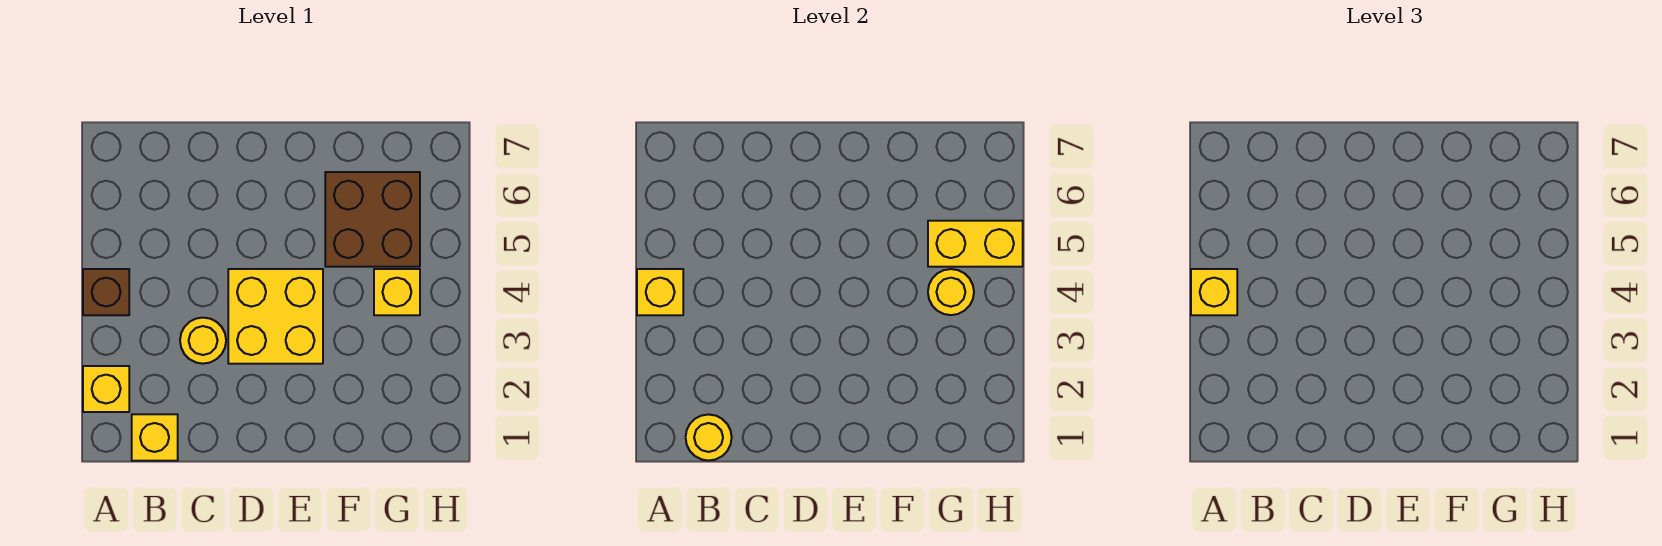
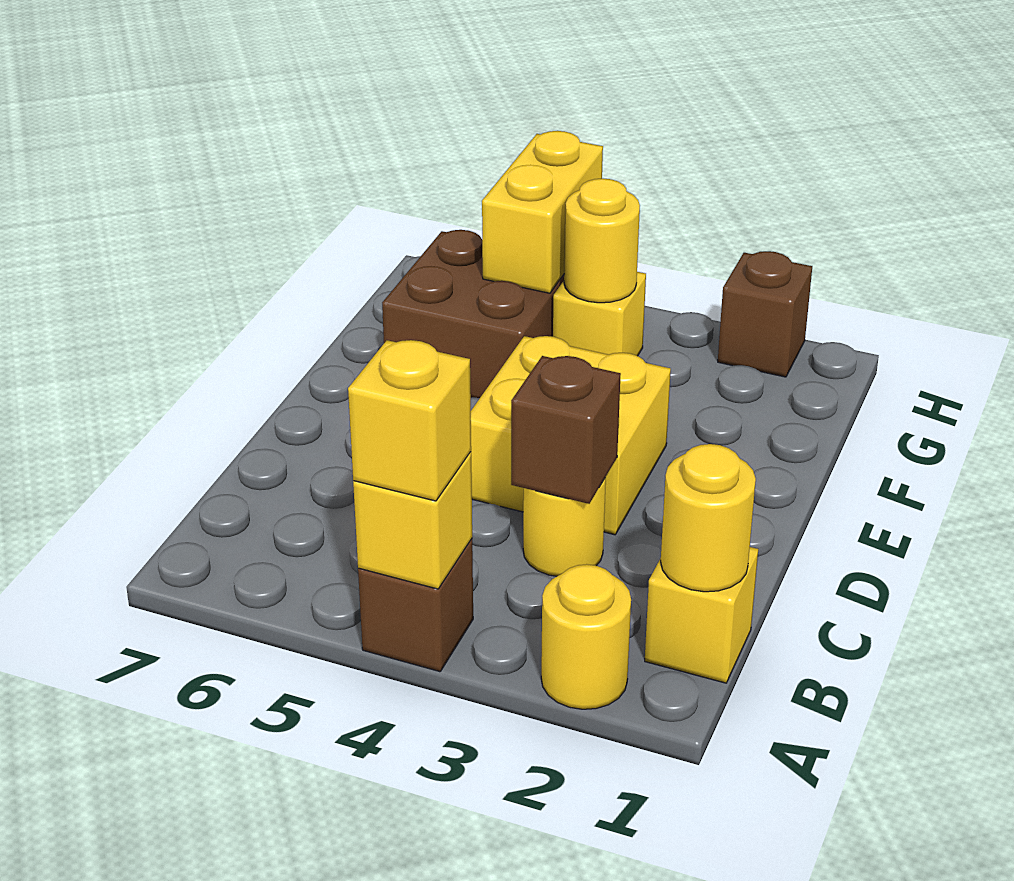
yellow brick A2 level 1 -> yellow round brick A2 level 1
none -> brown brick C3 level 2
none -> brown brick H2 level 1

